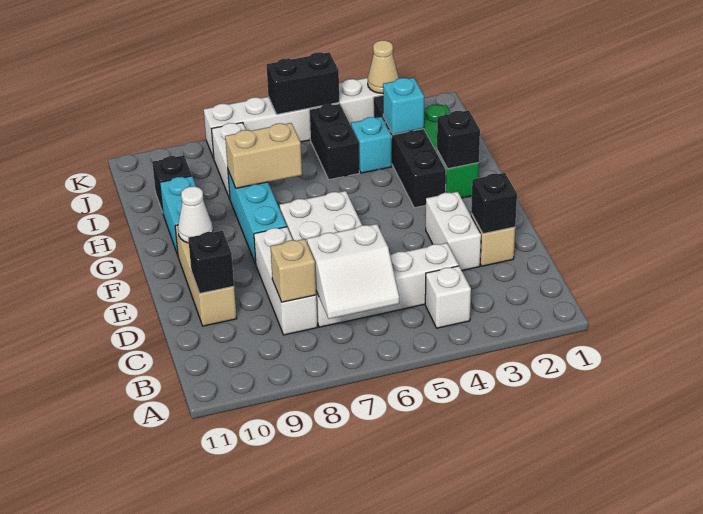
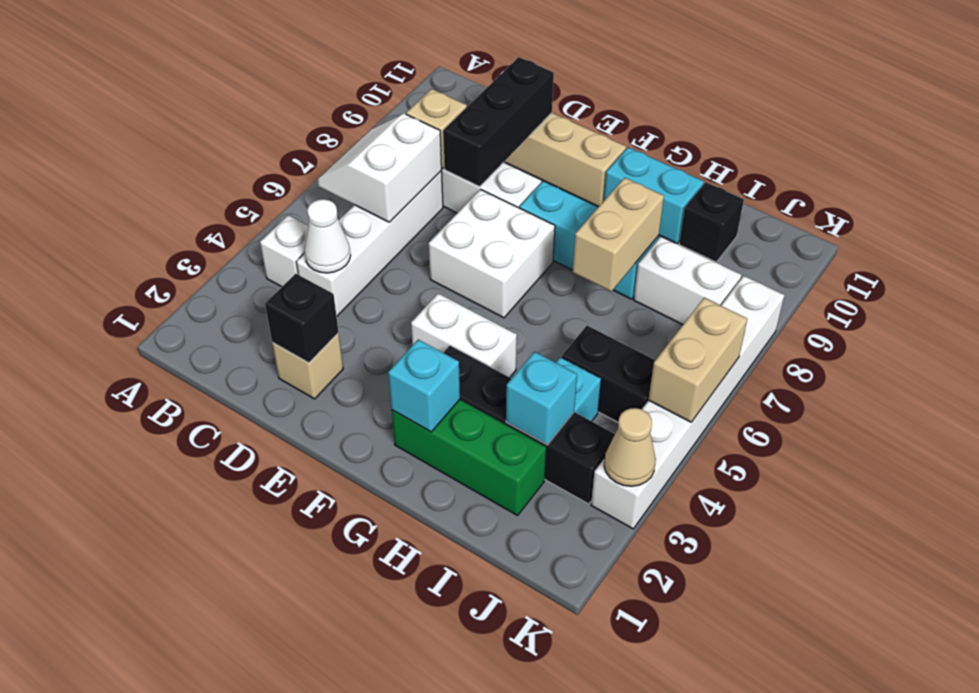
white brick D3:E3 level 1 -> white brick F4:G4 level 1
black brick D10 level 2 -> black brick D8:D10 level 2
white cone F10 level 2 -> white cone C4 level 2
black brick G2 level 2 -> cyan brick G2 level 2
black brick K5:K6 level 2 -> tan brick K5:K6 level 2

